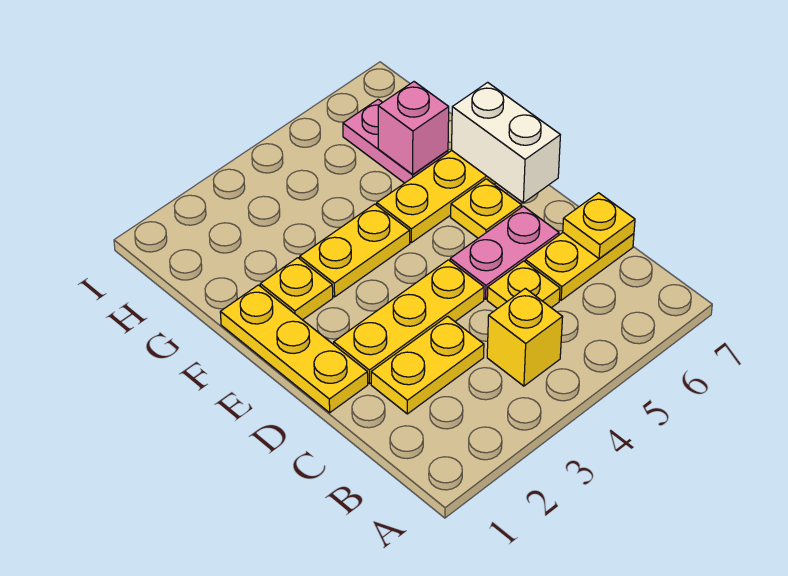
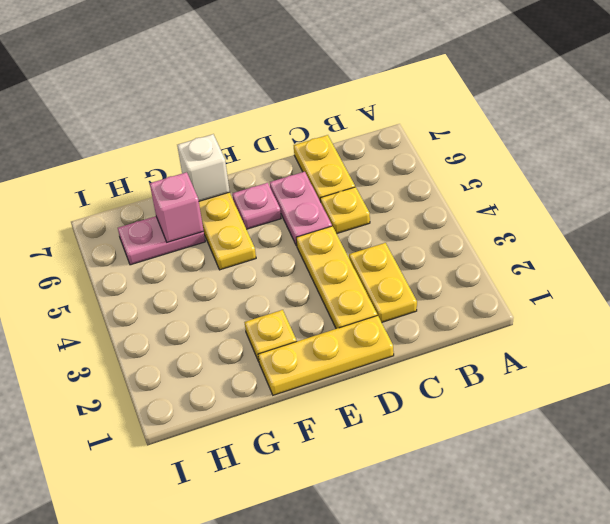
yellow brick B4 level 1 -> none
yellow plate C7 level 2 -> none
yellow plate E6 level 1 -> pink plate E6 level 1
white brick E7:F7 level 2 -> white brick F7 level 2
yellow plate F3:F4 level 1 -> none

